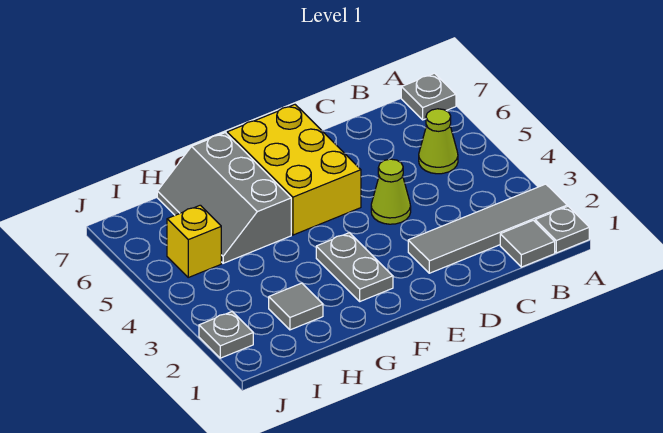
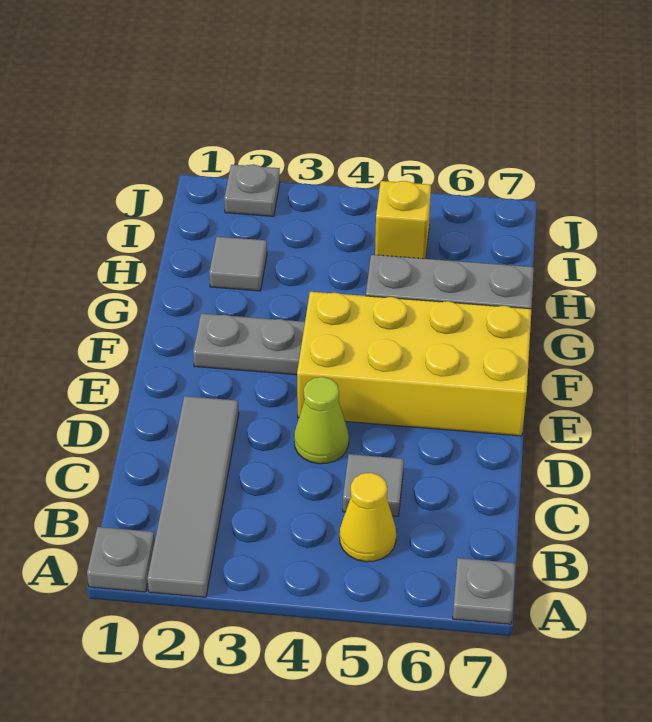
grey tile B1 level 1 -> grey tile C5 level 1
lime cone B5 level 1 -> yellow cone B5 level 1
yellow brick E5:F7 level 1 -> yellow brick E4:F7 level 1

